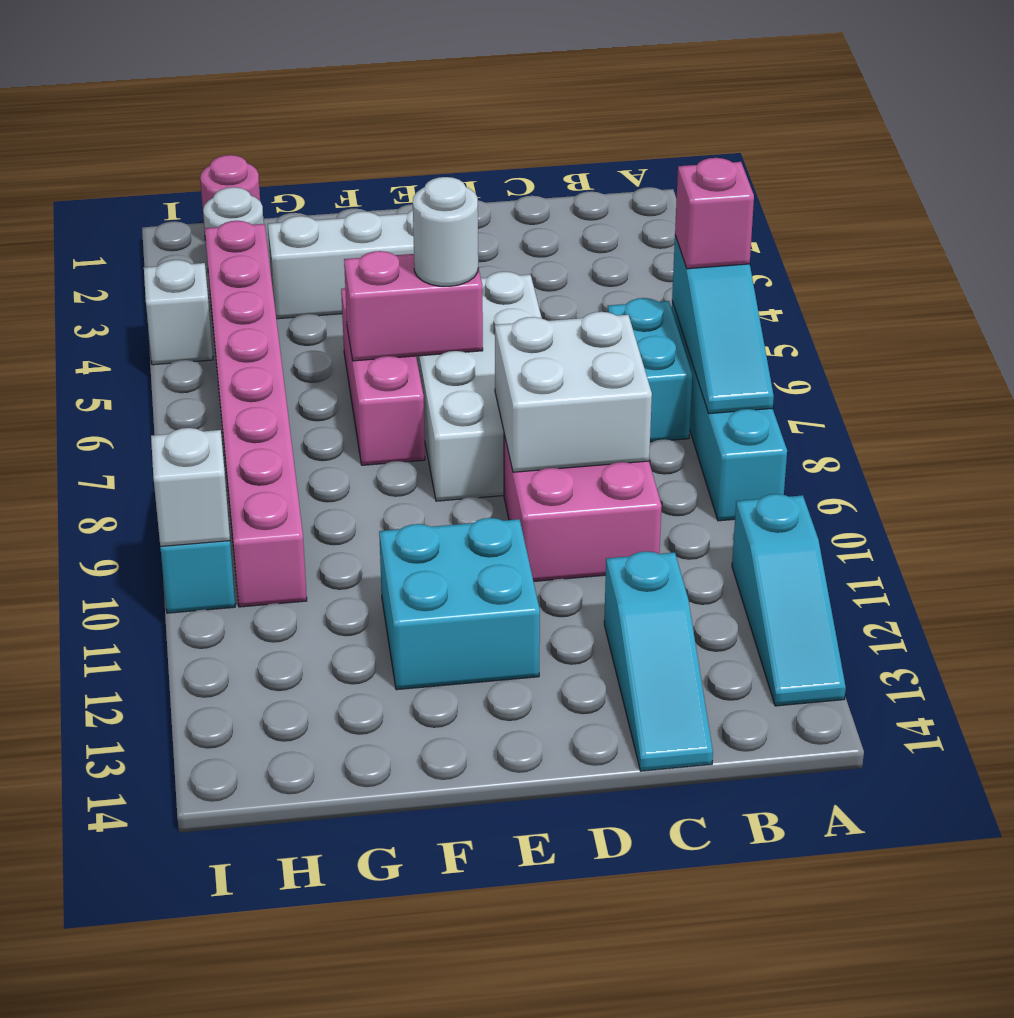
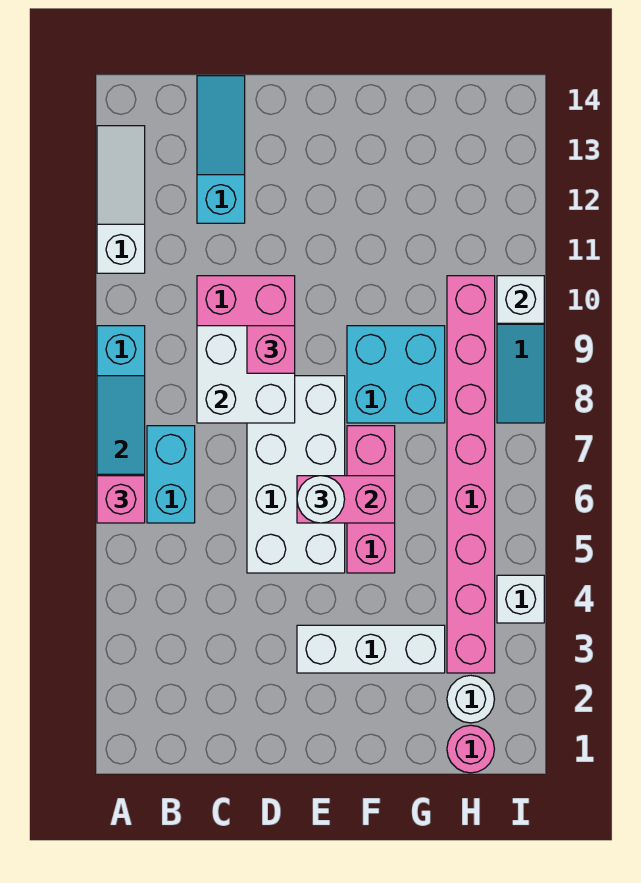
cyan slope A11:A13 level 1 top 11 -> white slope A11:A13 level 1 top 11
none -> pink brick D9 level 3
cyan brick E11:F12 level 1 -> cyan brick F8:G9 level 1

